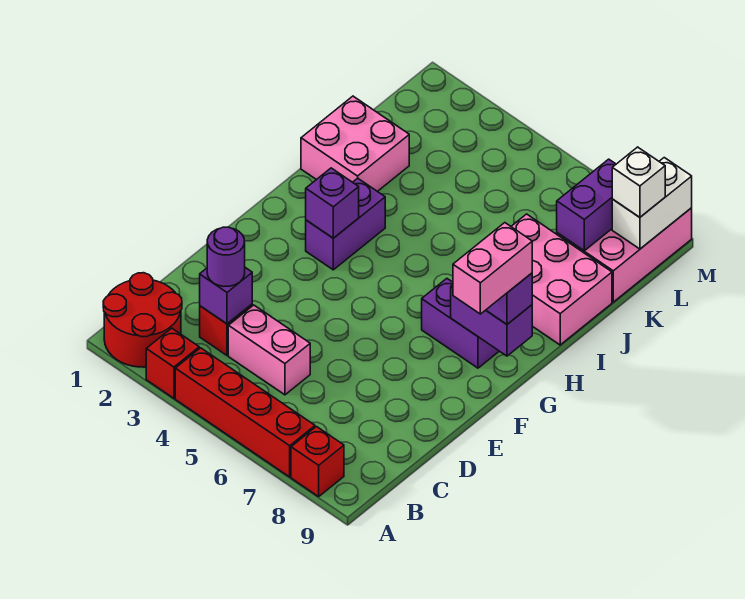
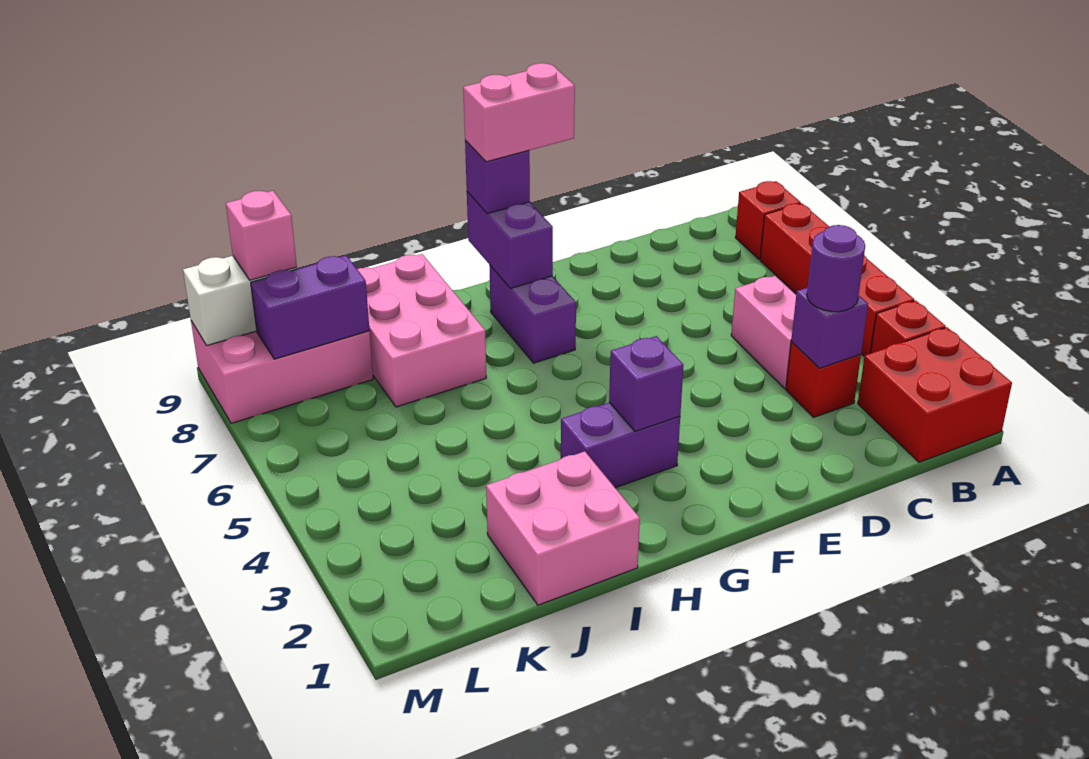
red round brick A1:B2 level 1 -> red brick A1:B2 level 1
white brick L9 level 3 -> pink brick L9 level 3

